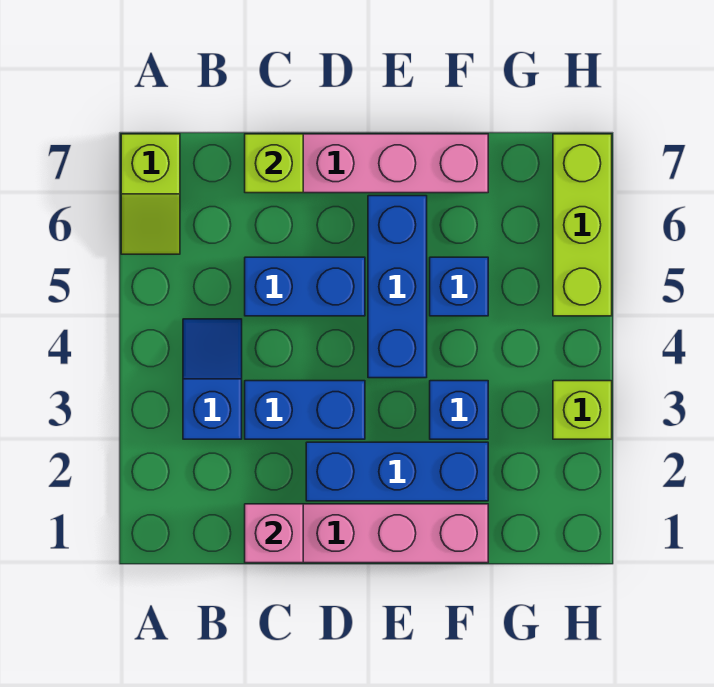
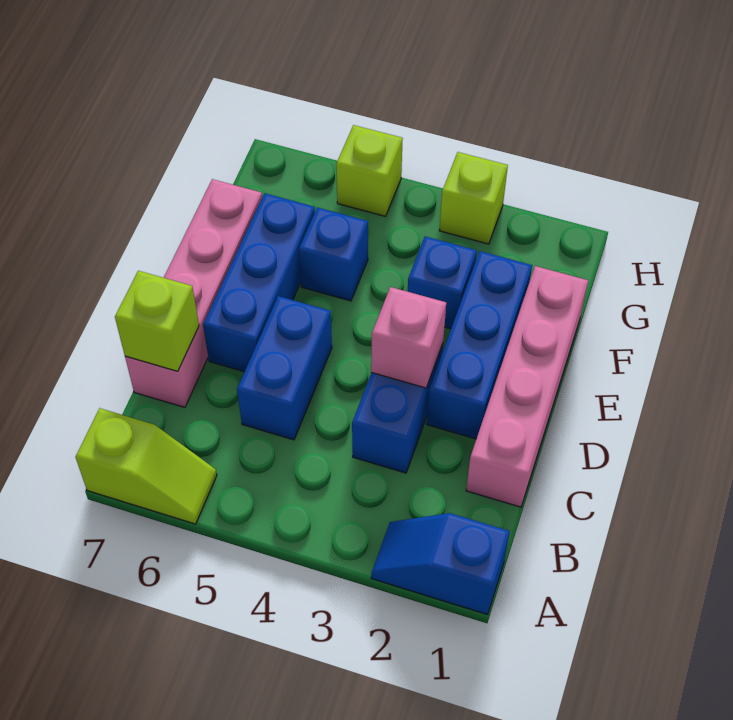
blue slope B3:B4 level 1 top 3 -> blue slope A1:A2 level 1 top 1
pink brick C1 level 2 -> pink brick D3 level 2
blue brick E4:E6 level 1 -> blue brick D6:F6 level 1
lime brick H5:H7 level 1 -> lime brick H5 level 1

